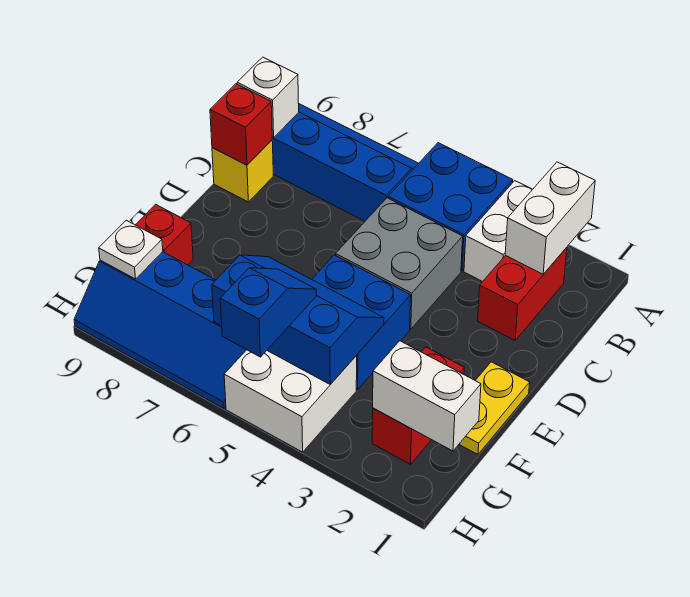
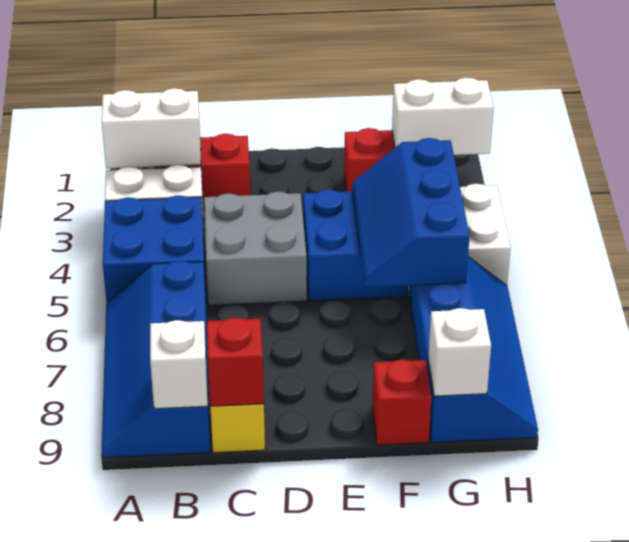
yellow plate E1:F1 level 1 -> none
white brick G1:G2 level 2 -> white brick G2:H2 level 2
blue slope G5:H5 level 3 top H -> none
white plate G9 level 2 -> white brick G9 level 2

